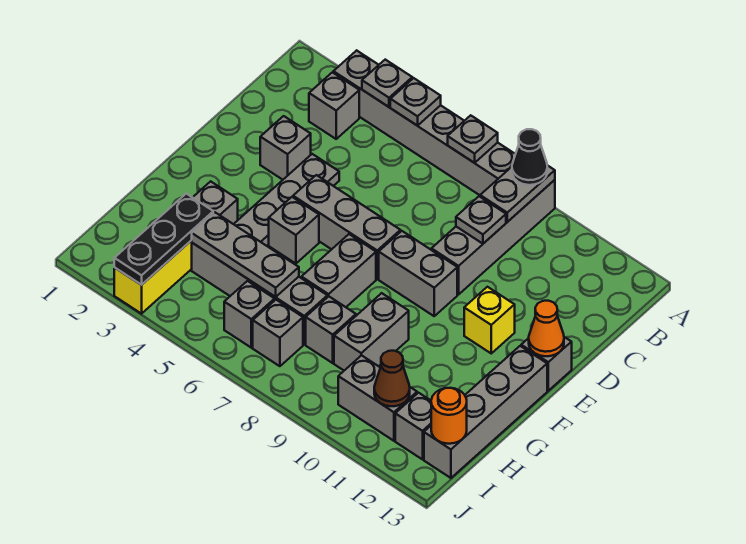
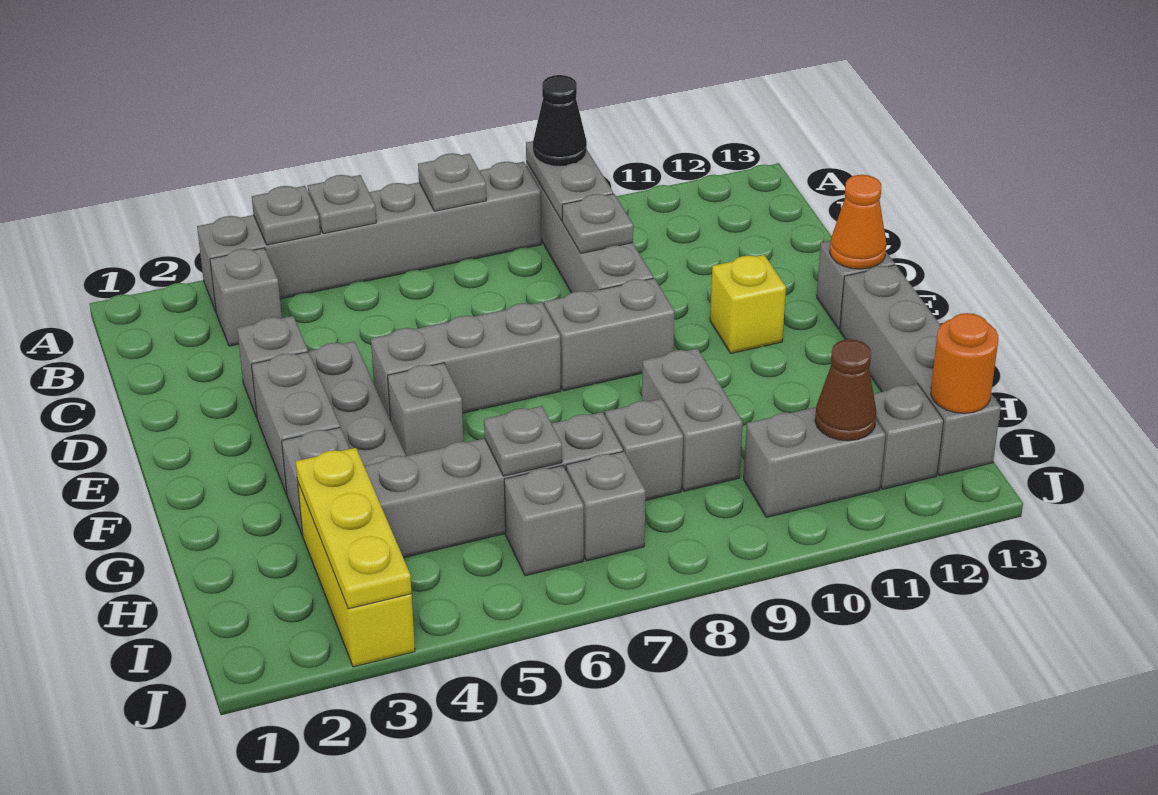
grey brick F7:G7 level 1 -> grey brick E3:F3 level 1
black plate H3:J3 level 2 -> yellow plate H3:J3 level 2
grey plate H4:H6 level 2 -> grey plate H6 level 2

